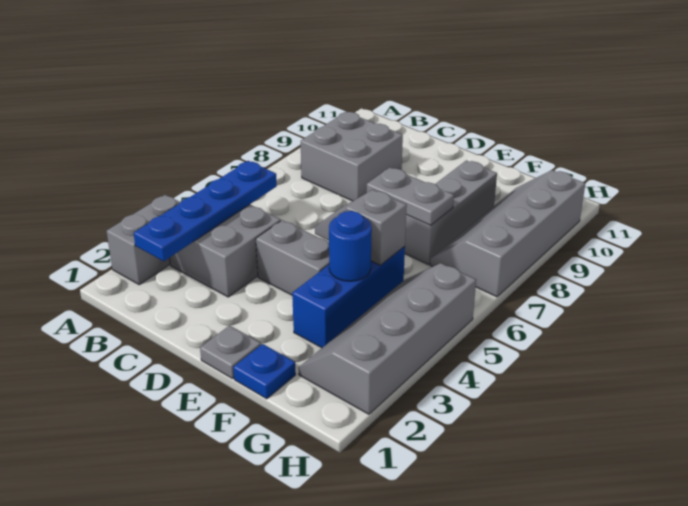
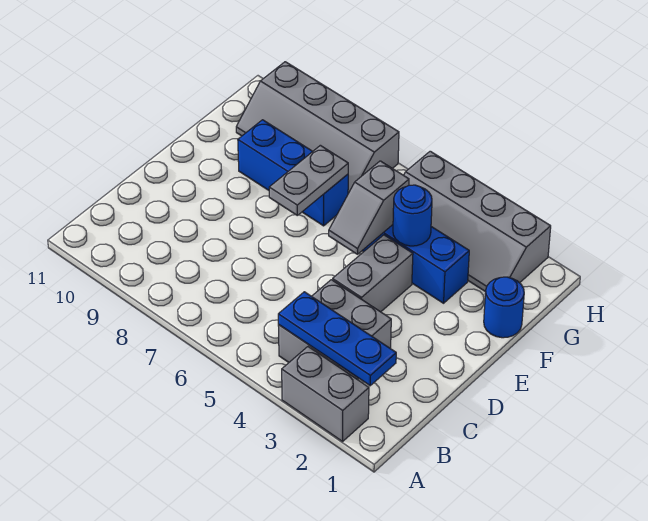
blue plate B2:B5 level 2 -> blue plate B2:B4 level 2
grey brick B8:C9 level 1 -> none
grey plate E1 level 1 -> none
blue plate F1 level 1 -> blue round brick F1 level 1
grey brick F7:F9 level 1 -> blue brick F7:F9 level 1

